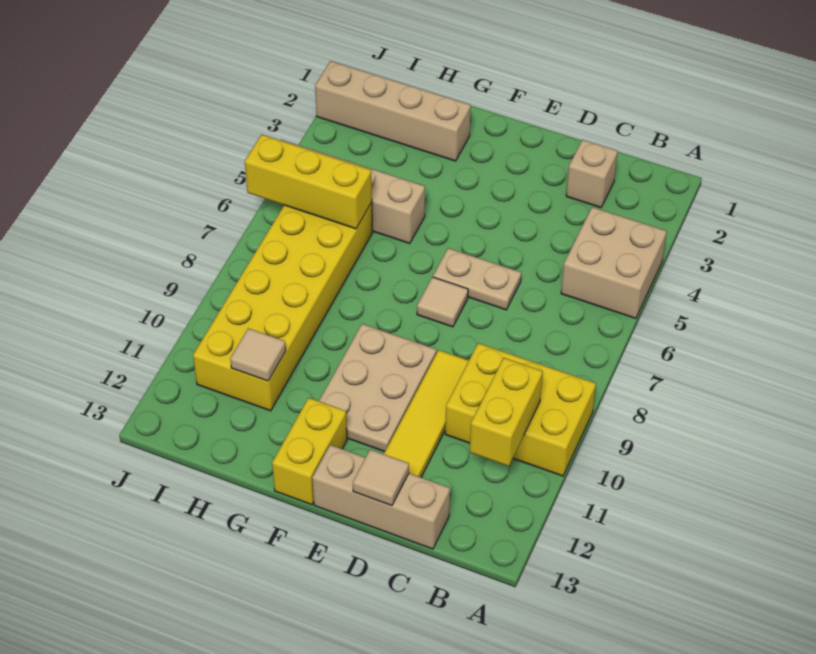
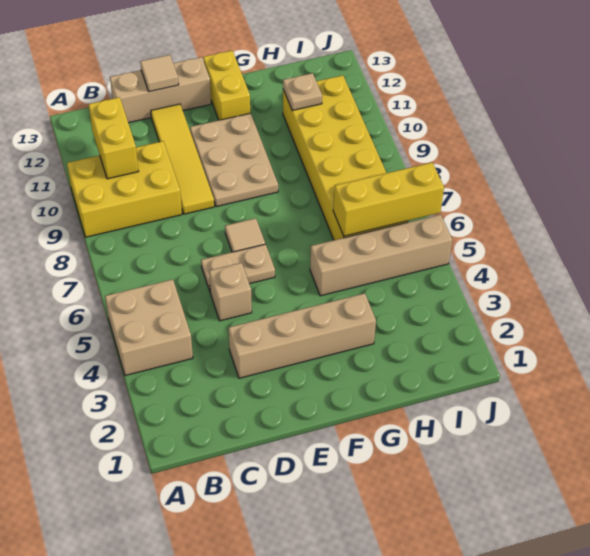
tan brick C2 level 1 -> tan brick D5 level 1
tan brick G2:J2 level 1 -> tan brick D3:G3 level 1
tan tile H11 level 2 -> tan plate H11 level 2

